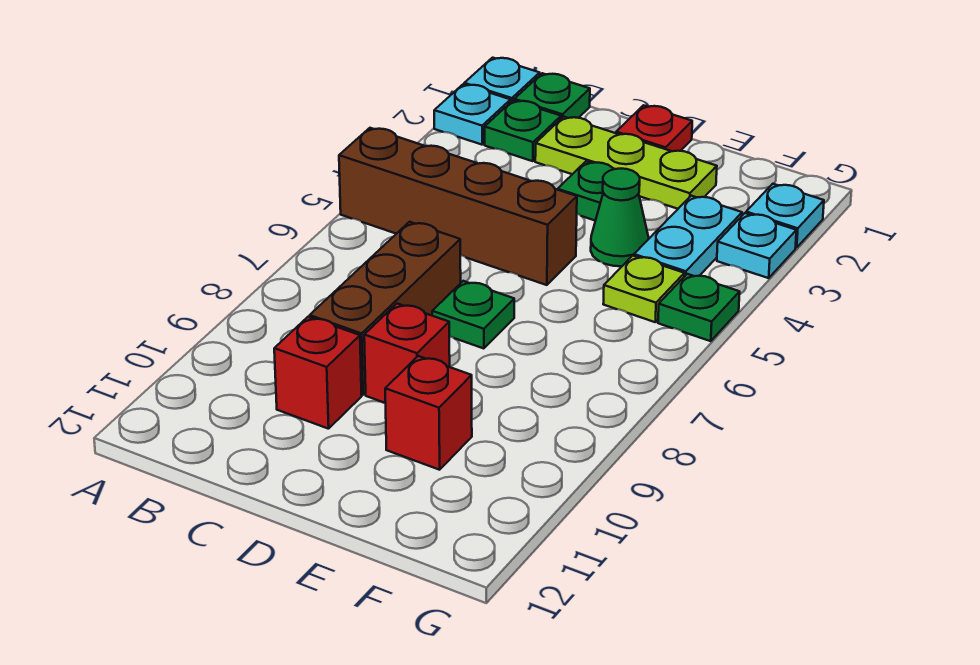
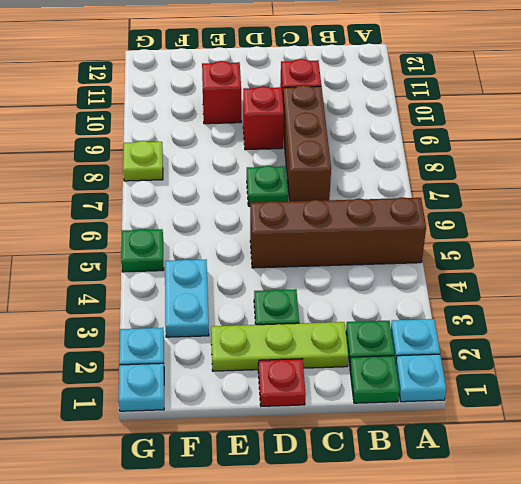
green cone E4 level 1 -> none
lime plate F5 level 1 -> lime plate G8 level 1
cyan plate G3 level 1 -> cyan plate G1 level 1

